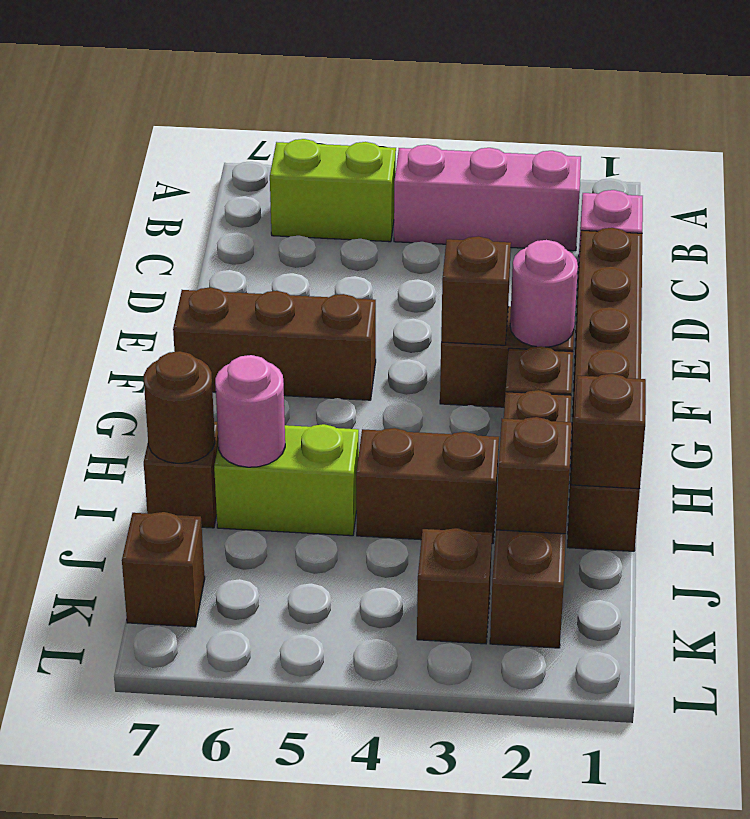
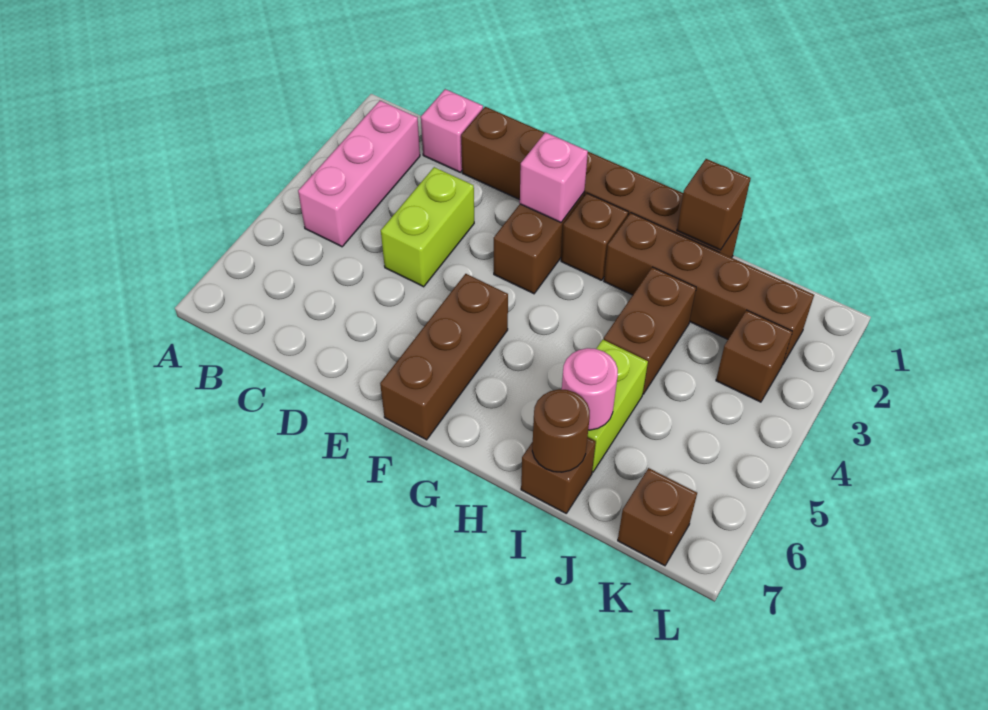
lime brick B5:B6 level 1 -> lime brick D3:D4 level 1
pink round brick F2 level 2 -> pink brick F2 level 2
brown brick F3 level 2 -> none
brown brick J2 level 2 -> none

